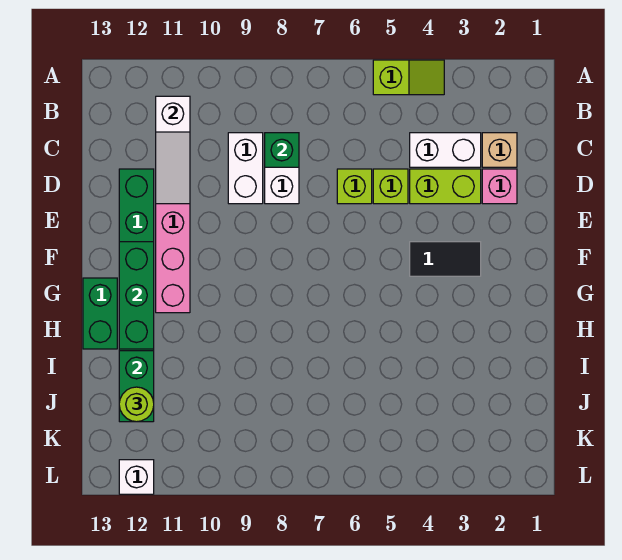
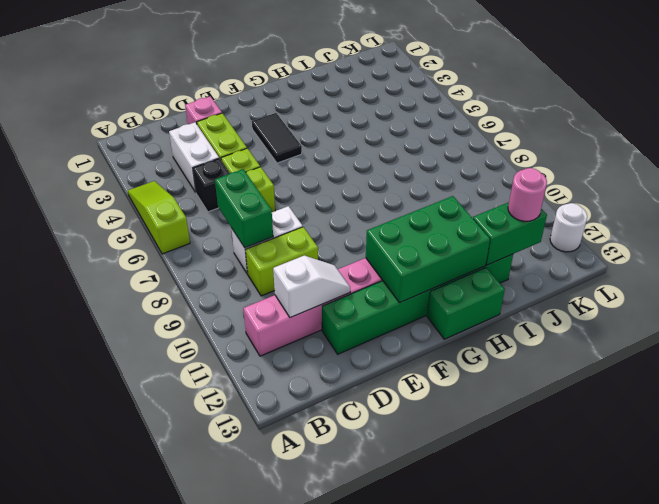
lime slope A4:A5 level 1 top 5 -> lime slope A4:A6 level 1 top 6
white slope B11:D11 level 2 top B -> white slope C11:D11 level 2 top C
tan brick C2 level 1 -> none
none -> black brick C5 level 1
green brick C8 level 2 -> green brick C7:C8 level 2
white brick C9:D9 level 1 -> lime brick C9:D9 level 1
green brick F12:H12 level 2 -> green brick F11:H12 level 2
lime round brick J12 level 3 -> pink round brick J12 level 3
white brick L12 level 1 -> white round brick L12 level 1

